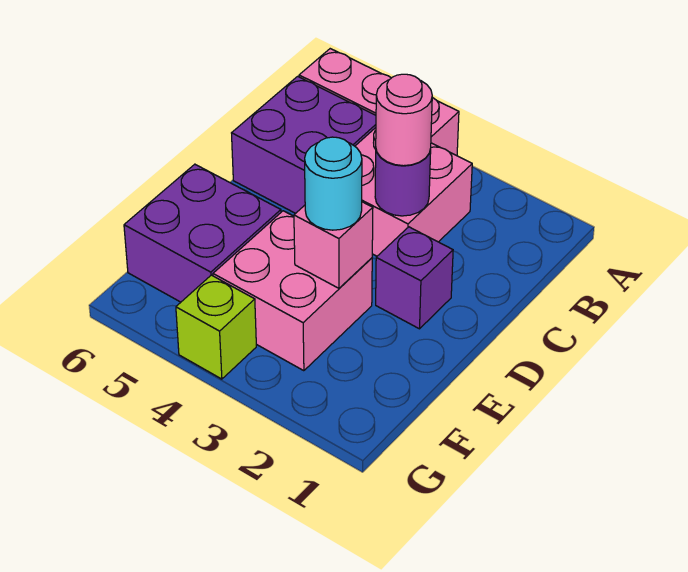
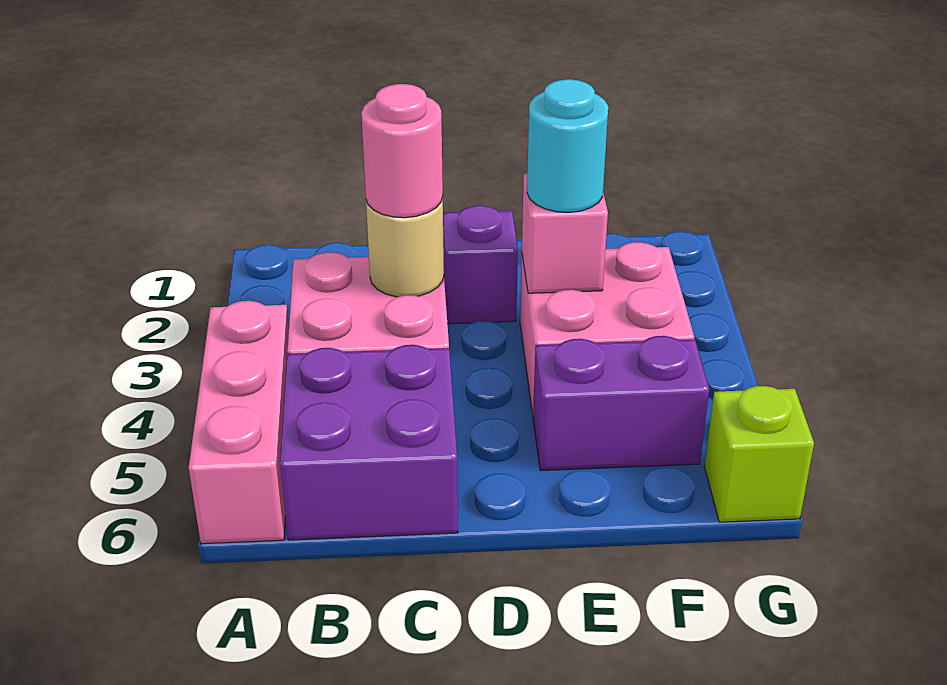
purple round brick C3 level 2 -> tan round brick C3 level 2
purple brick E5:F6 level 1 -> purple brick E5:F5 level 1
lime brick G4 level 1 -> lime brick G6 level 1

